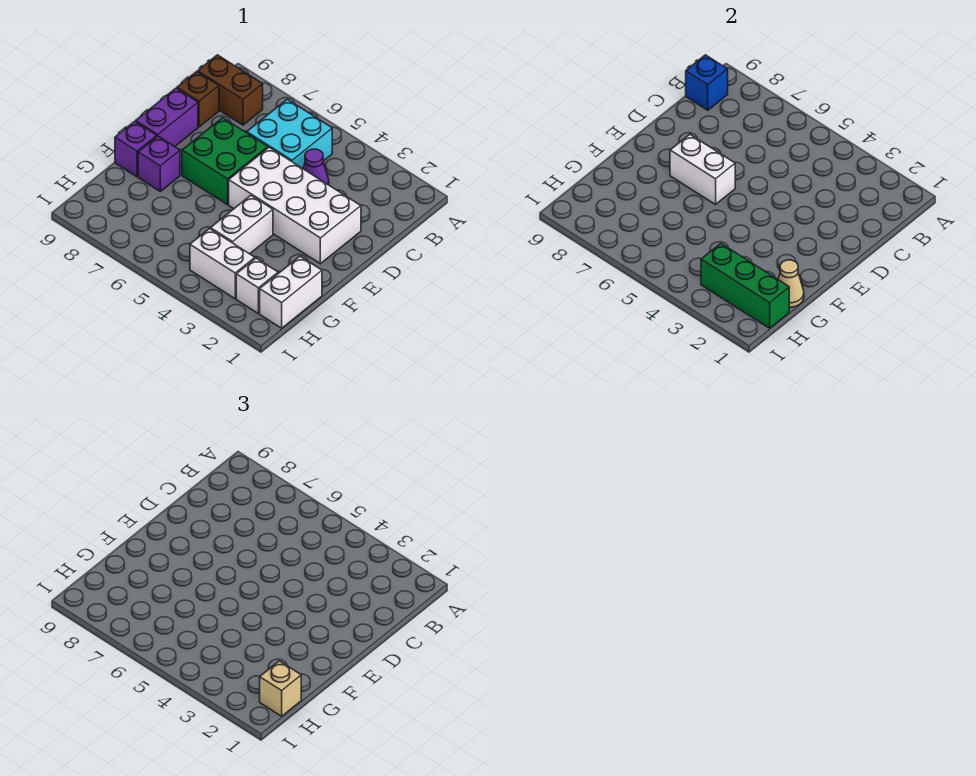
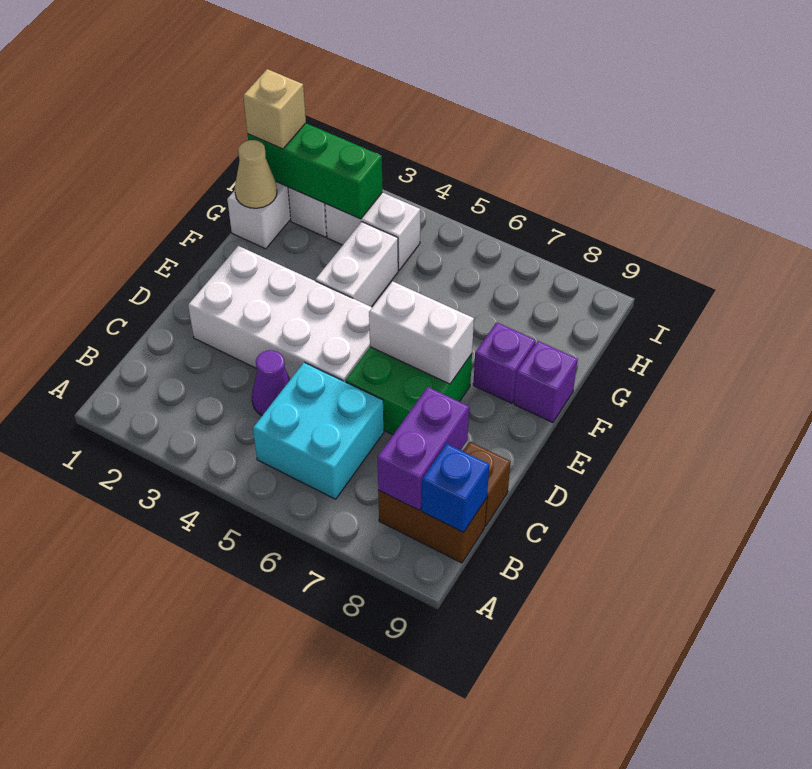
purple brick D9:E9 level 1 -> purple brick B8:C8 level 2

